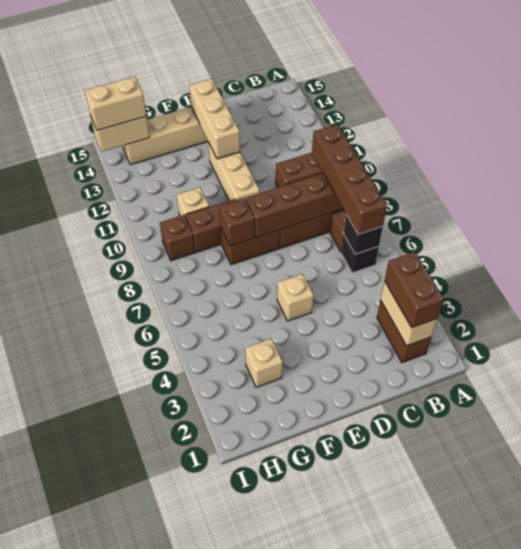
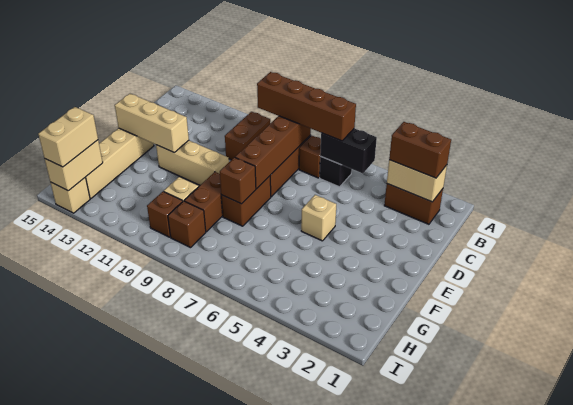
black brick B6 level 2 -> black brick B5:B6 level 2
tan brick G3 level 1 -> tan brick I14 level 1
none -> brown brick H10 level 1

